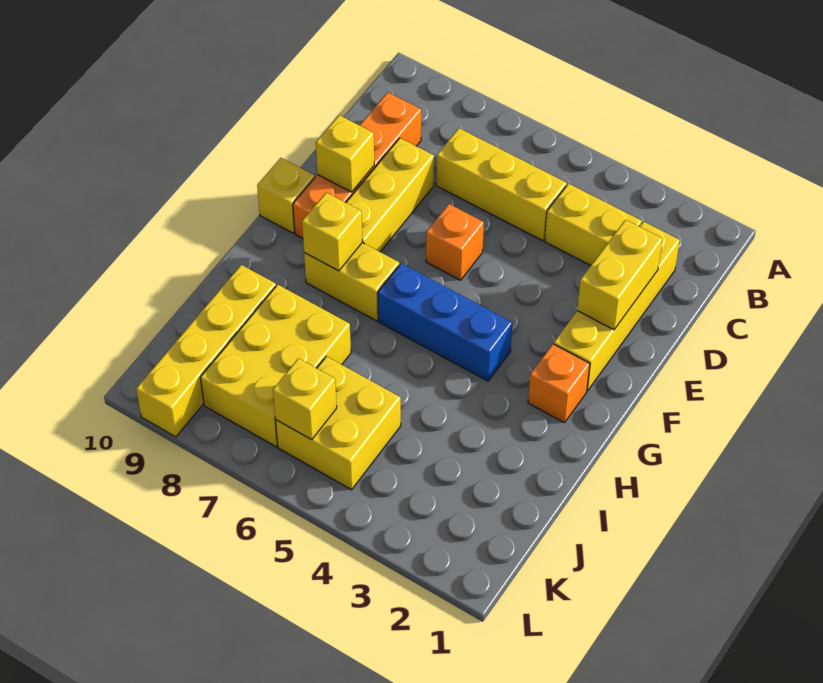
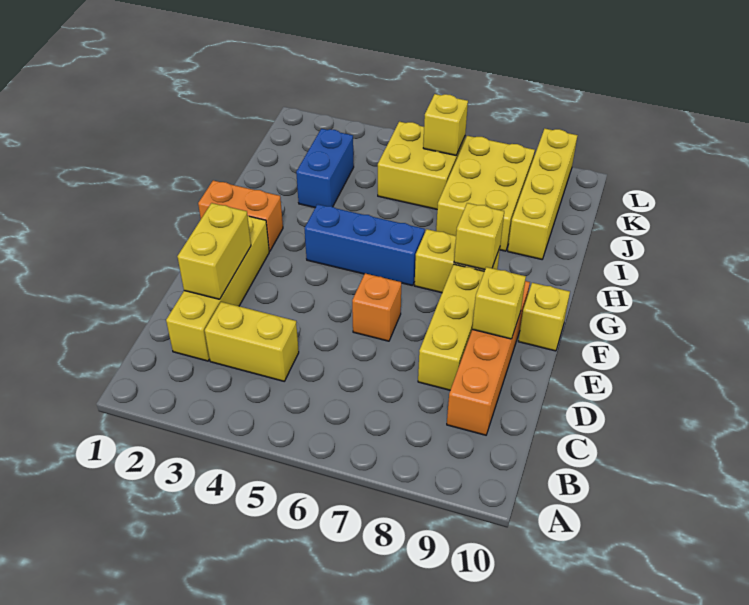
yellow brick C5:C7 level 1 -> none
orange brick G2 level 1 -> orange brick G1:G2 level 1
none -> blue brick I3:J3 level 1

